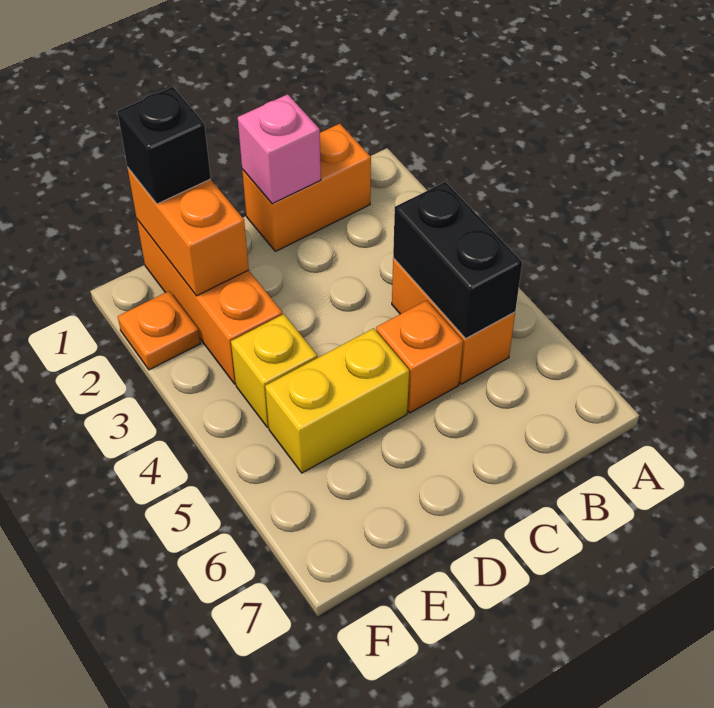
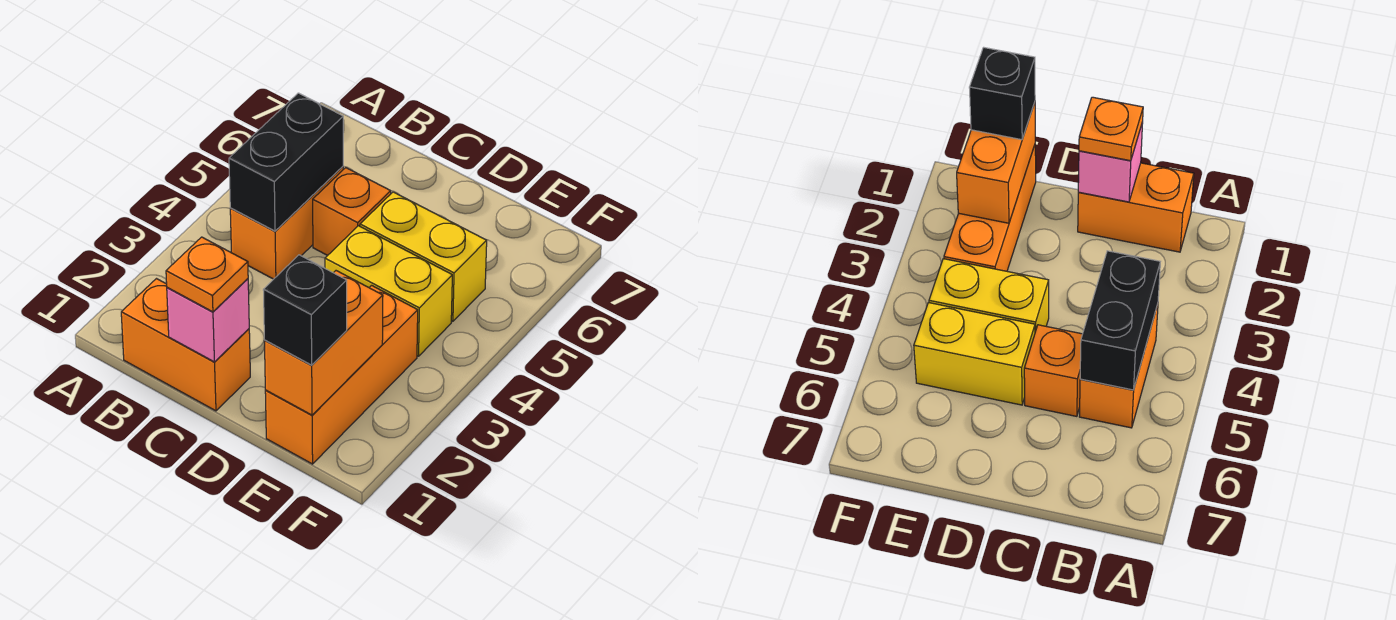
yellow brick E4 level 1 -> yellow brick D4:E4 level 1
orange plate F2 level 1 -> orange plate C1 level 3

